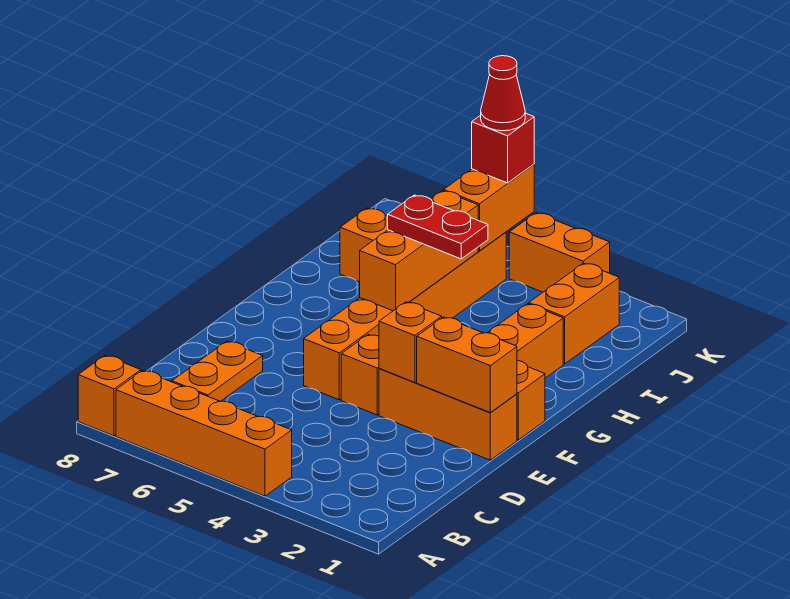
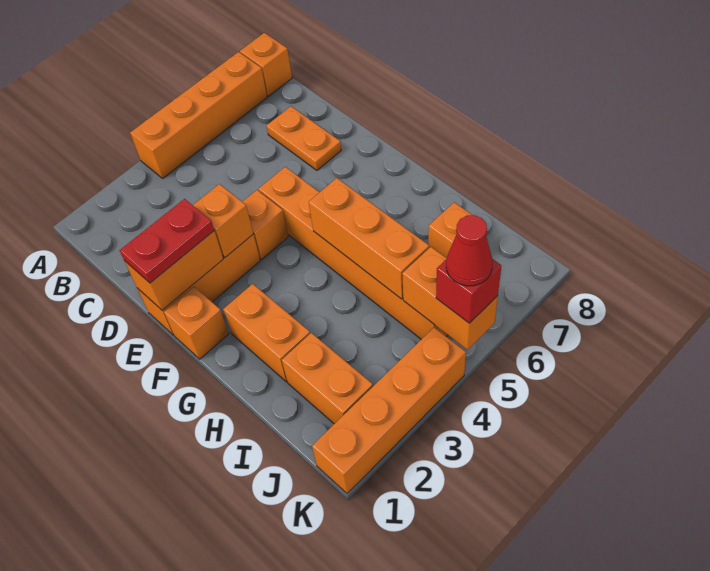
red plate H4:H5 level 3 -> red plate E1:E2 level 3
orange brick K3:K4 level 1 -> orange brick K1:K4 level 1

